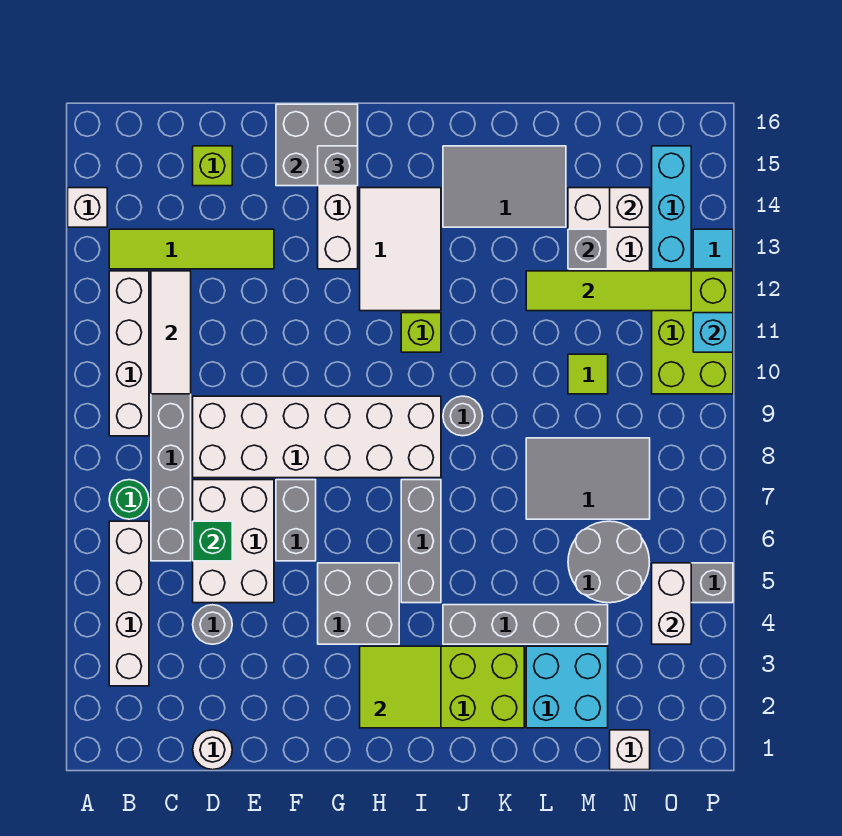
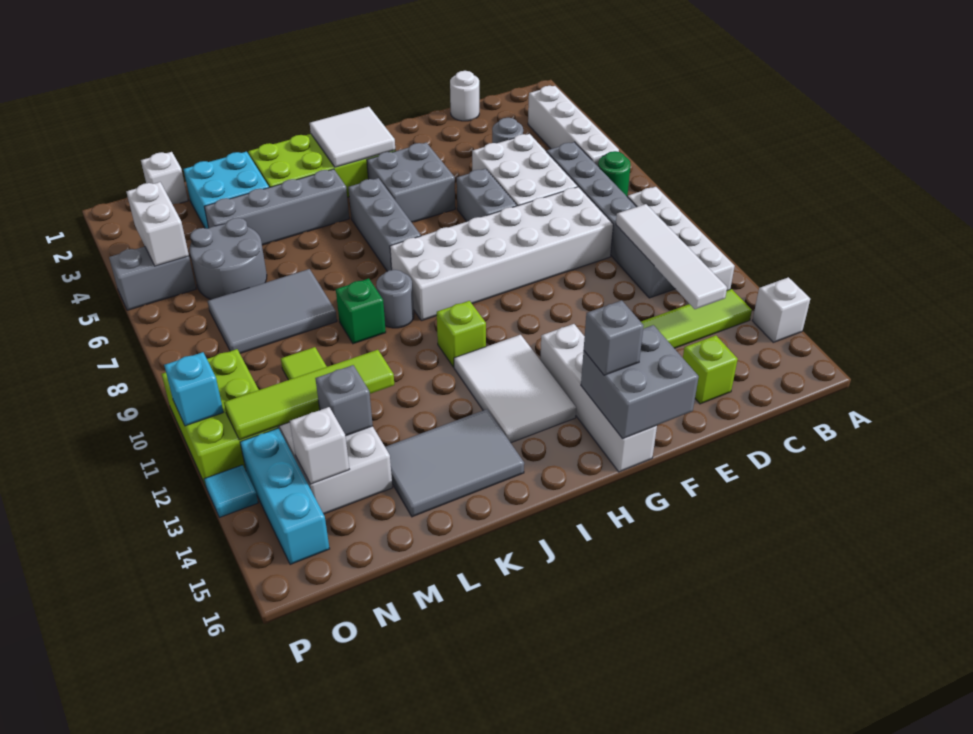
white tile C10:C12 level 2 -> white tile C10:C13 level 2
green brick D6 level 2 -> green brick K9 level 1
lime tile H2:I3 level 2 -> white tile H2:I3 level 2

